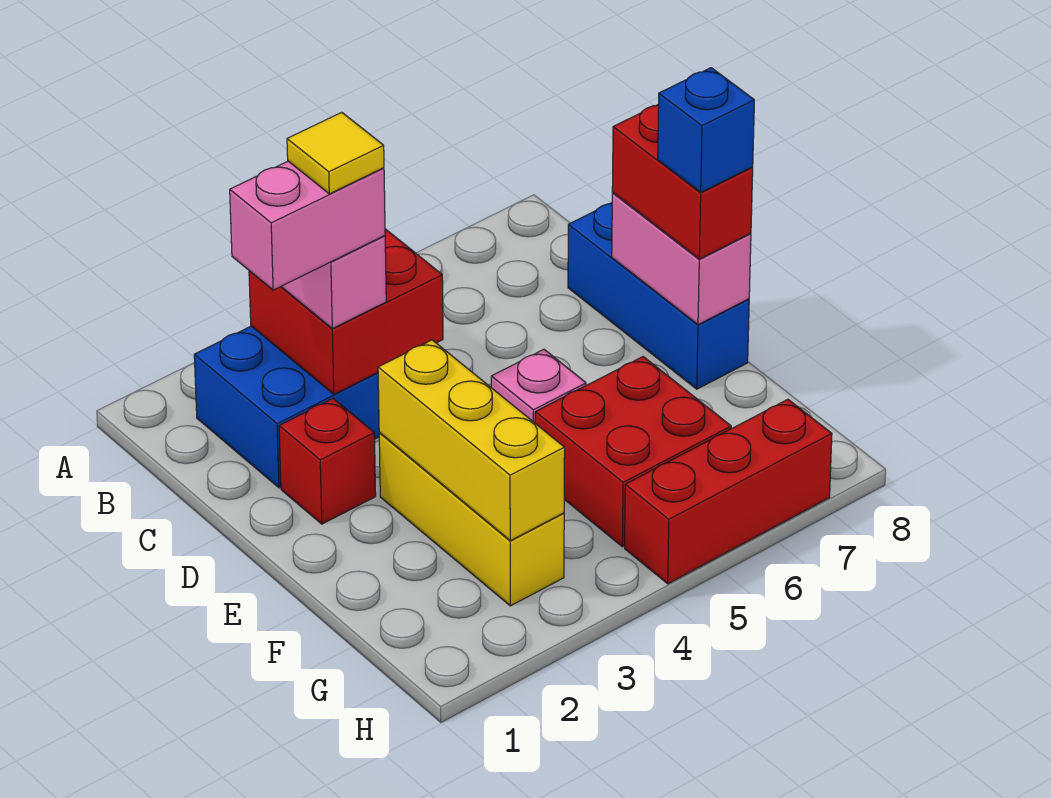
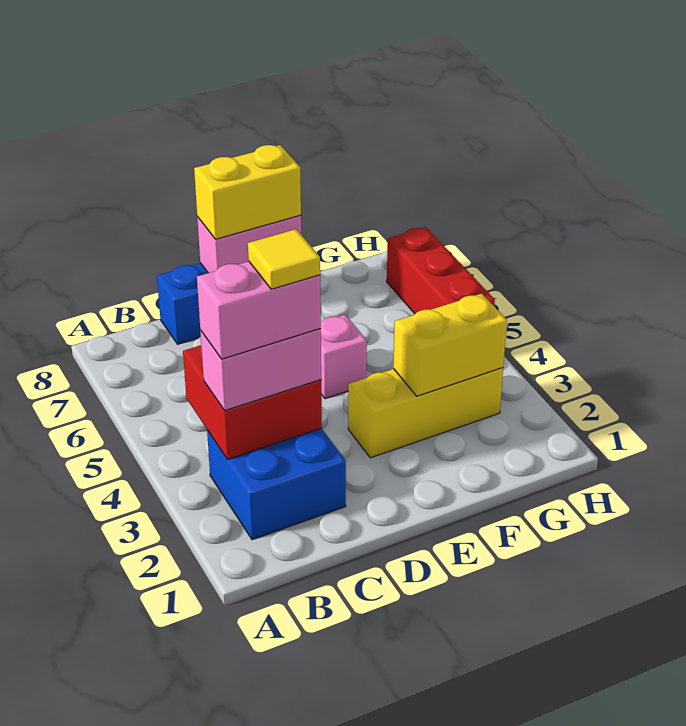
pink brick C2:C3 level 4 -> pink brick B3:C3 level 4
red brick D2 level 1 -> none
red brick D8:E8 level 3 -> yellow brick D8:E8 level 3
yellow brick E3:G3 level 2 -> yellow brick F3:G3 level 2
blue brick E8 level 4 -> none
red brick F5:G6 level 1 -> none

